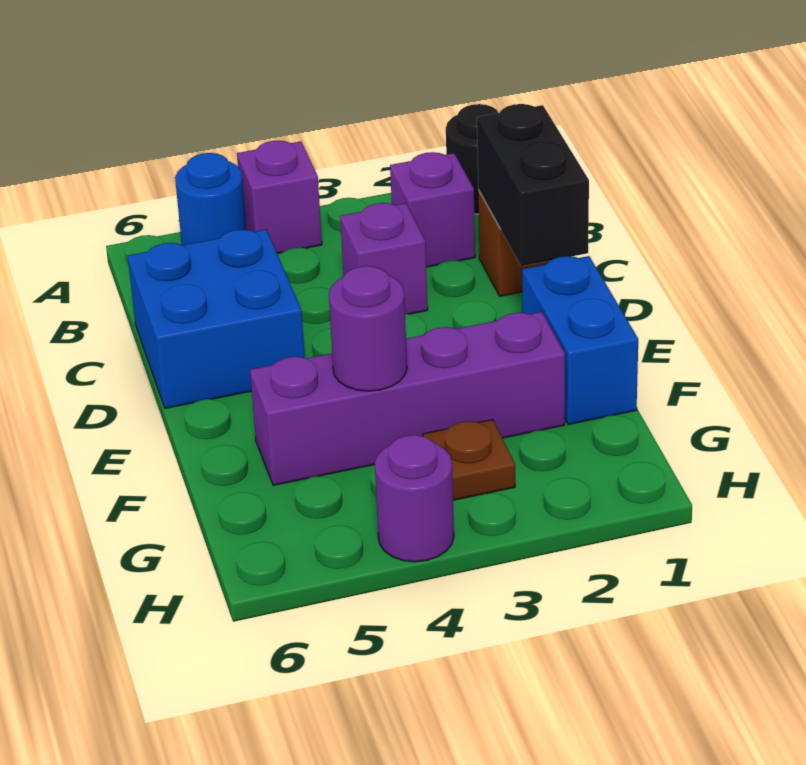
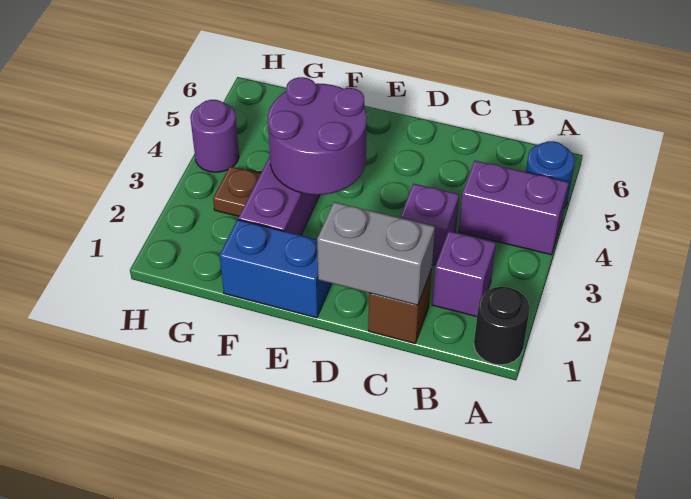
purple brick A4 level 1 -> purple brick A4:B4 level 1
black brick C1:D1 level 2 -> grey brick C1:D1 level 2
blue brick C5:D6 level 1 -> none
purple round brick F4 level 2 -> purple round brick E3:F4 level 2

